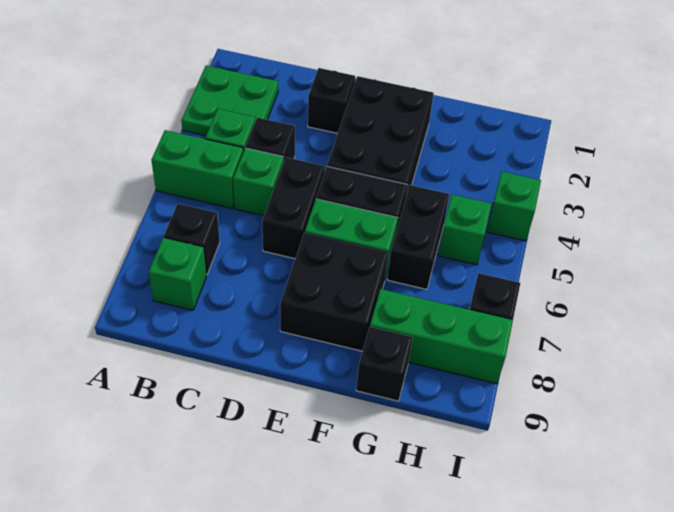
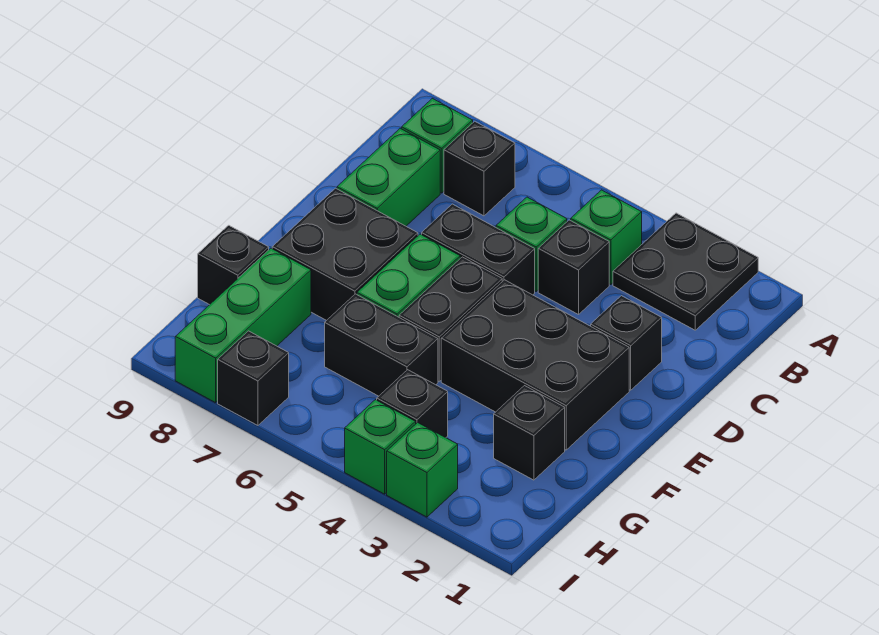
green plate A2:B3 level 1 -> black plate A2:B3 level 1
green brick A5:B5 level 1 -> green brick C8:D8 level 1
none -> black brick G2 level 1
none -> black brick H4 level 1
green brick H5 level 1 -> green brick I3 level 1

